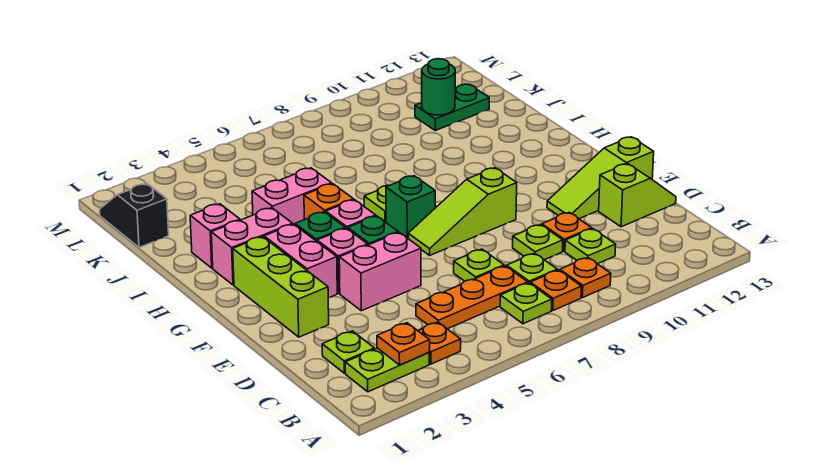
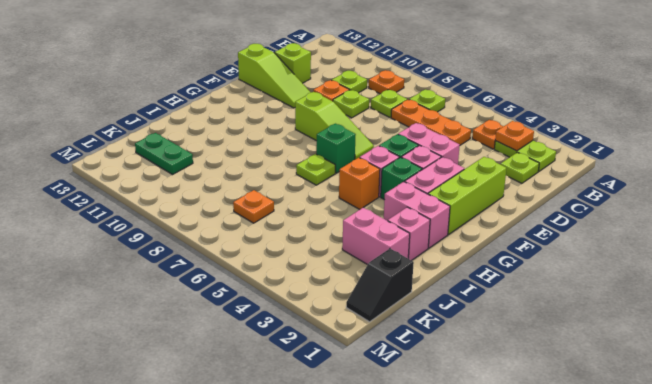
orange plate B8 level 1 -> orange plate K7 level 1
lime plate D7 level 1 -> none
pink brick I4:I5 level 1 -> pink brick J2:J3 level 1
green round brick K11 level 2 -> none

